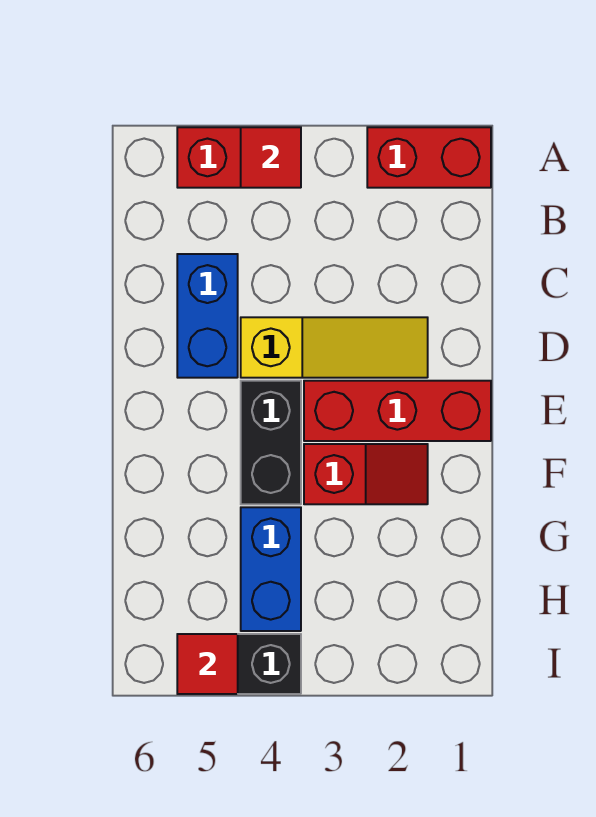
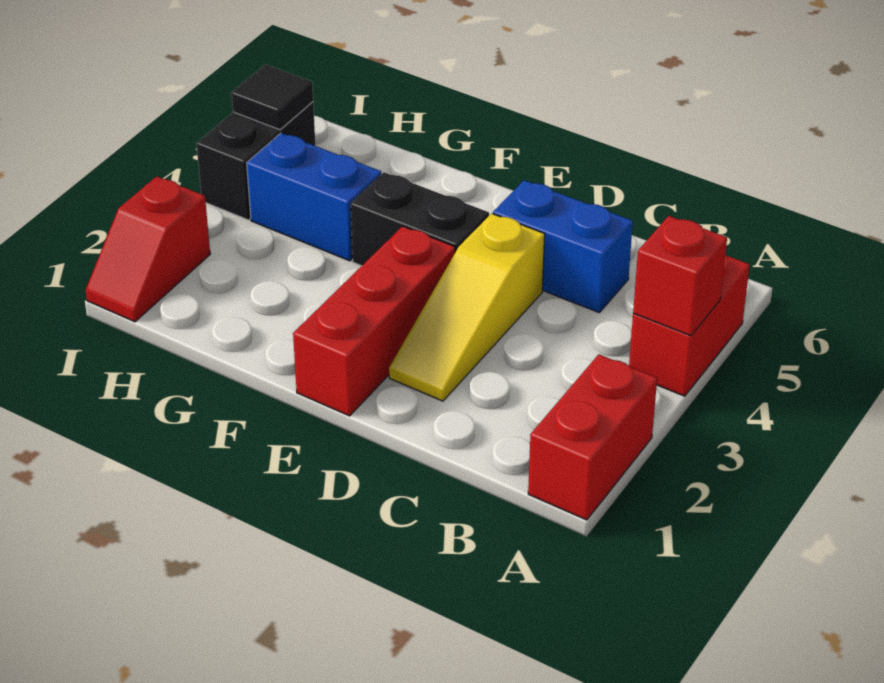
red tile A4 level 2 -> red brick A4 level 2
red slope F2:F3 level 1 top 3 -> red slope I1:I2 level 1 top 2
red tile I5 level 2 -> black tile I5 level 2

